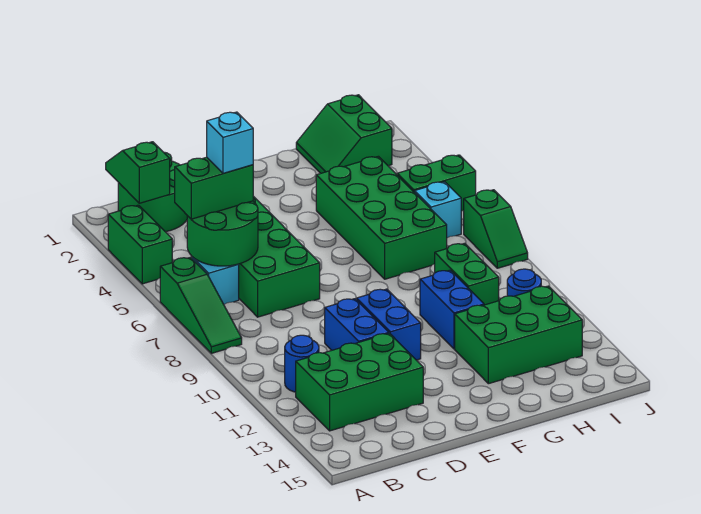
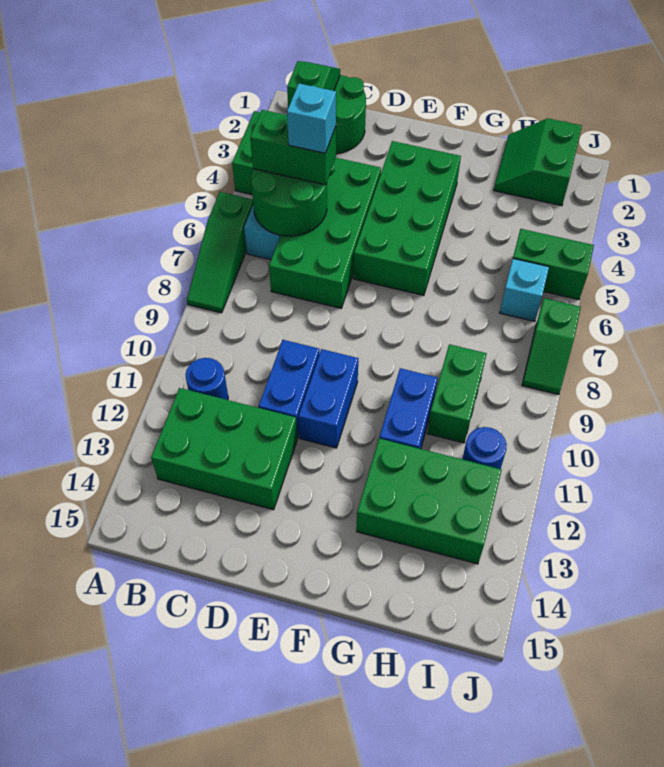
green brick G4:H7 level 1 -> green brick E3:F6 level 1

